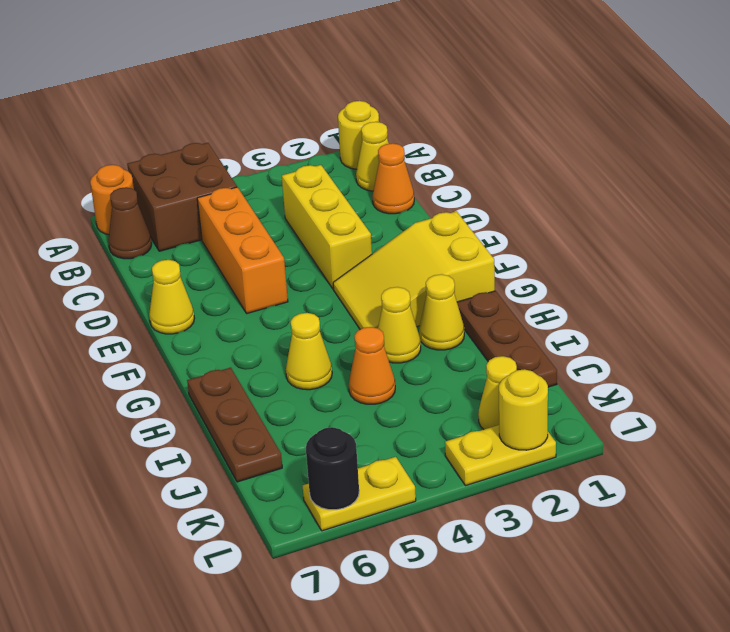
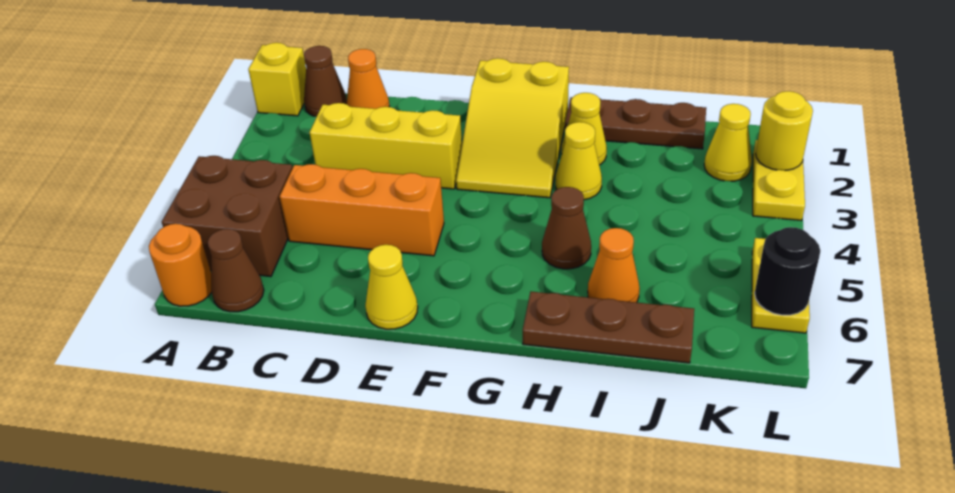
yellow round brick A1 level 1 -> yellow brick A1 level 1
yellow cone B1 level 1 -> brown cone B1 level 1
yellow cone H5 level 1 -> brown cone H5 level 1
orange cone I4 level 1 -> orange cone I6 level 1

